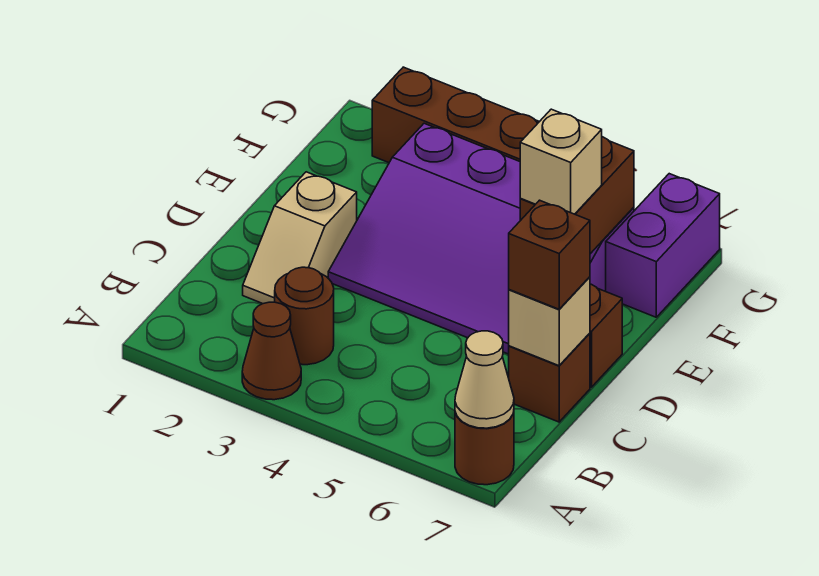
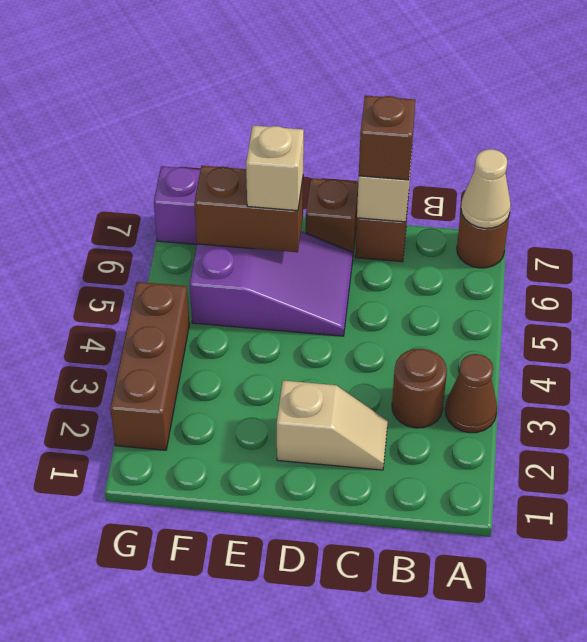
purple slope D3:F6 level 1 top F -> purple slope D5:F6 level 1 top F

